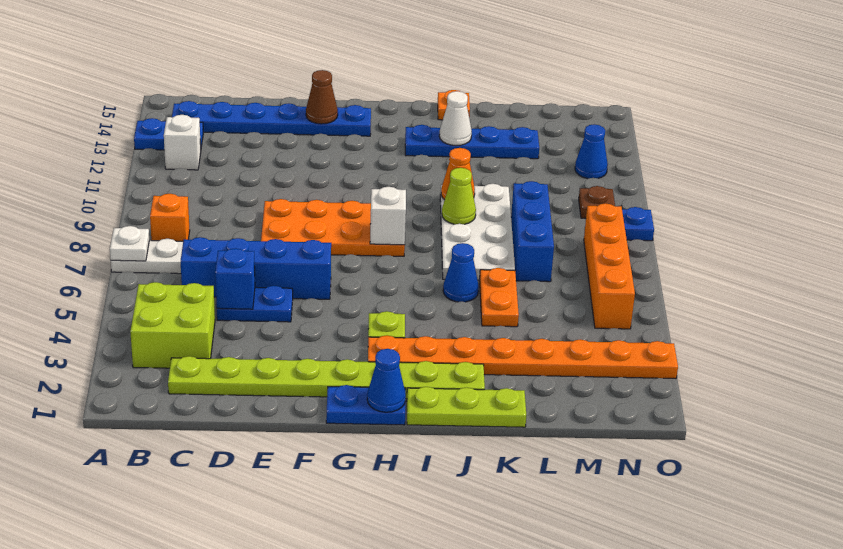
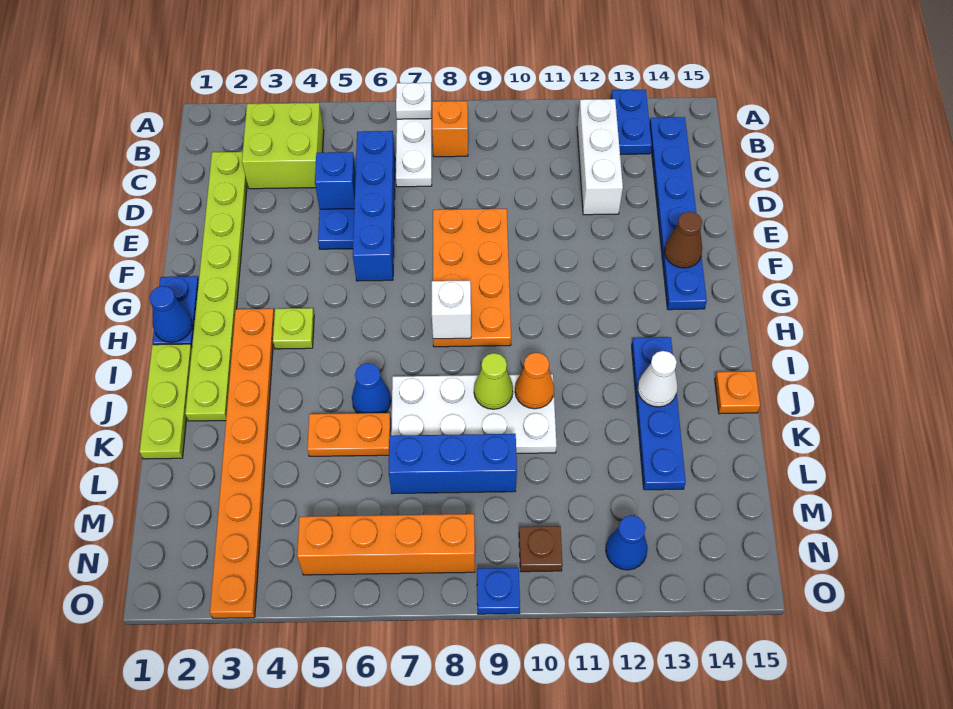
white brick B12 level 1 -> white brick B12:D12 level 1

